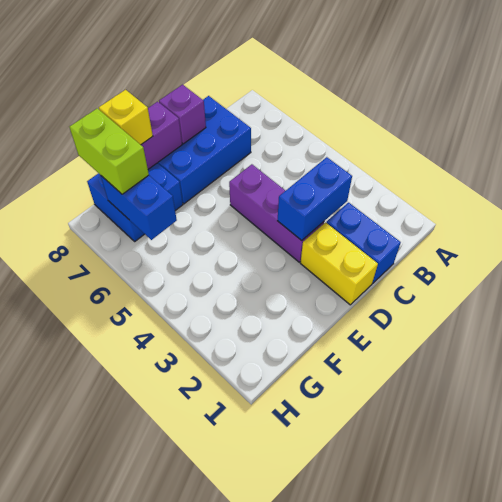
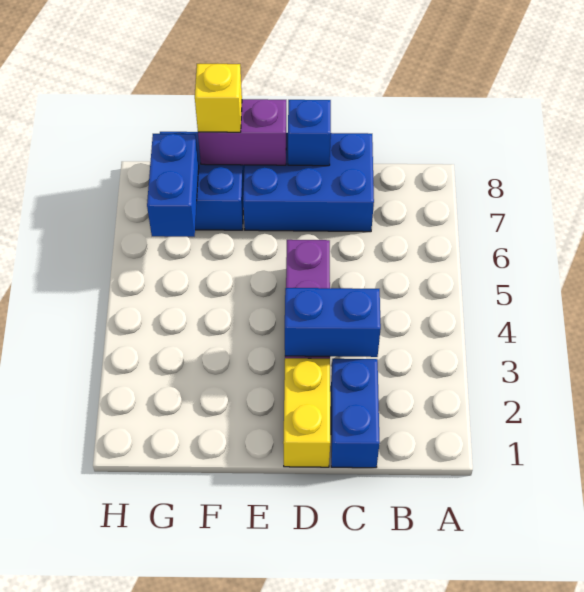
purple brick D8 level 2 -> blue brick D8 level 2
lime brick G7:G8 level 3 -> none

